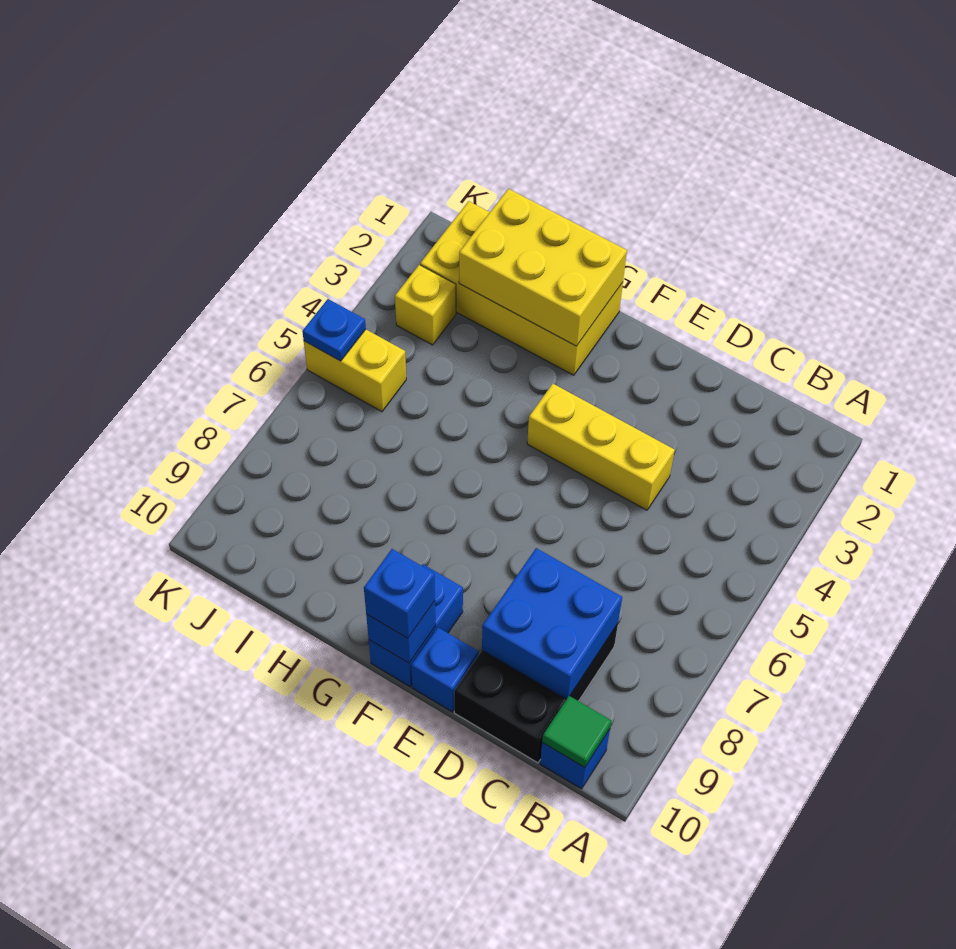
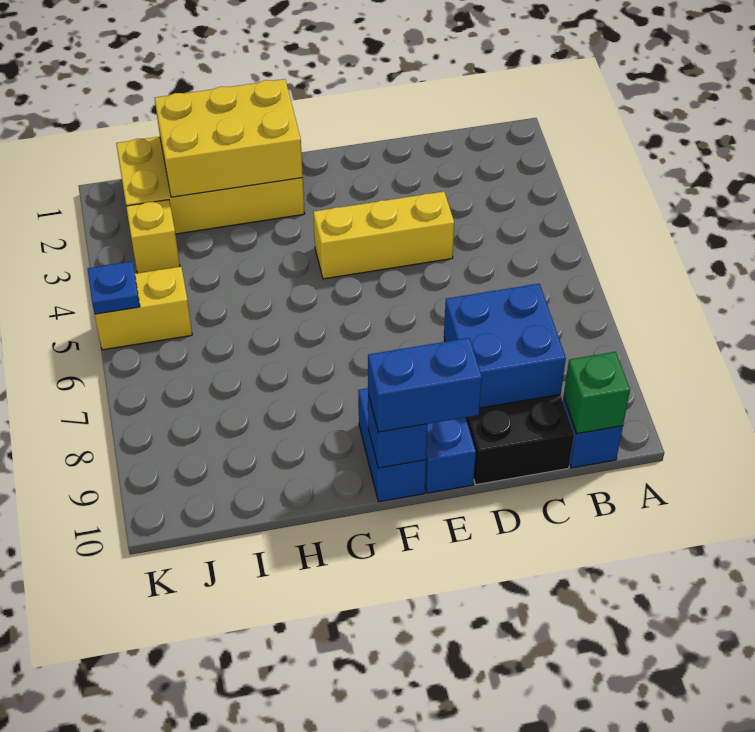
green tile B10 level 2 -> green brick B10 level 2
blue brick F10 level 3 -> blue brick E10:F10 level 3

